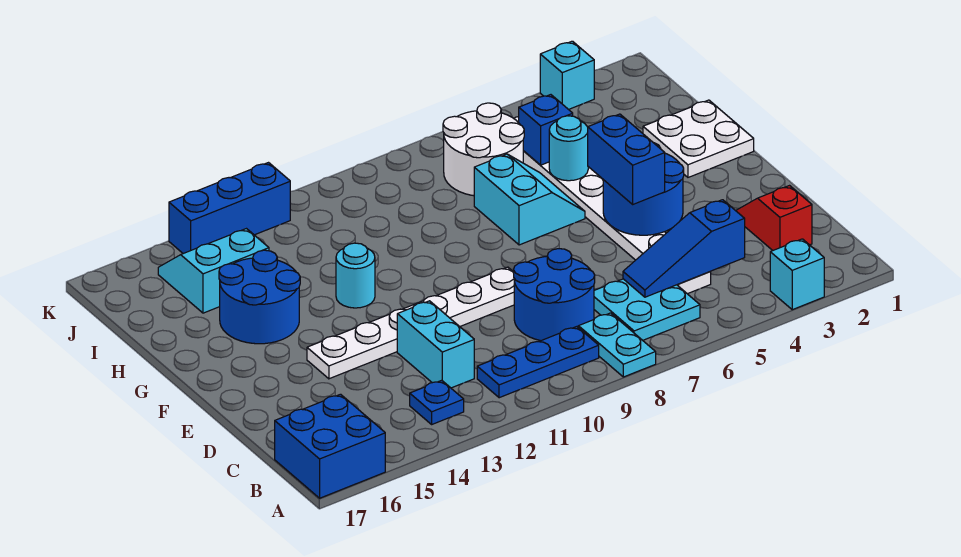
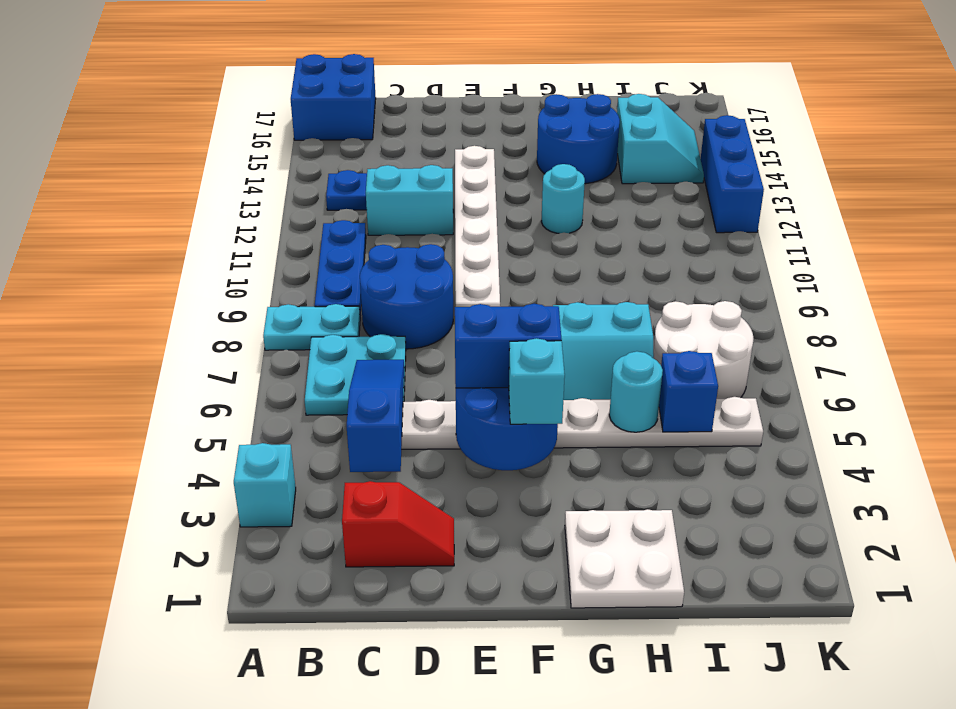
cyan brick K3 level 1 -> cyan brick F4 level 3

